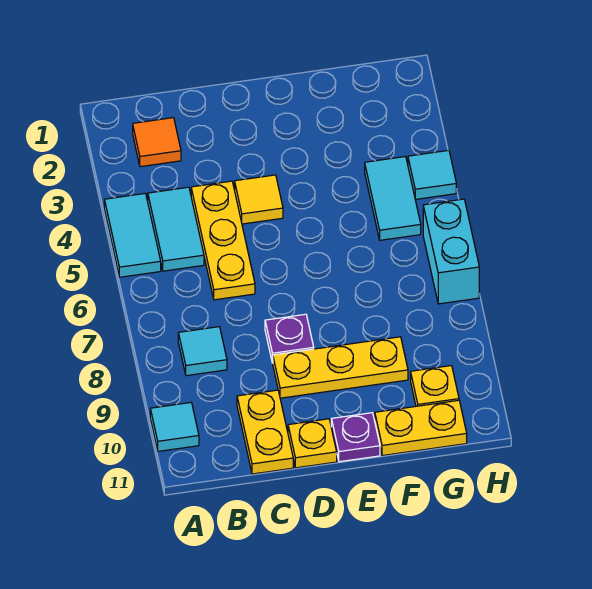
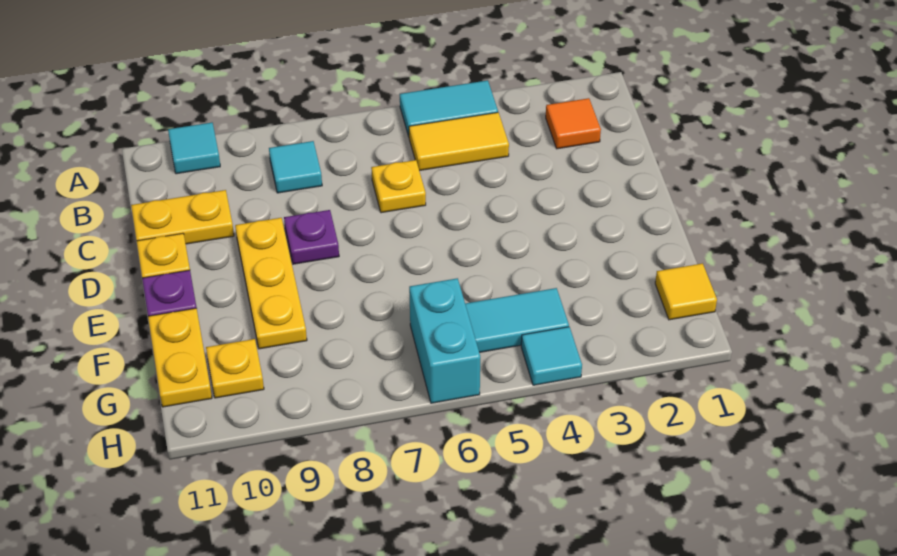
cyan tile B4:B5 level 1 -> yellow tile B4:B5 level 1
yellow plate C4:C6 level 1 -> yellow plate C6 level 1
yellow tile D4 level 1 -> yellow tile G1 level 1
cyan brick H6:H7 level 1 -> cyan brick G6:H6 level 1

